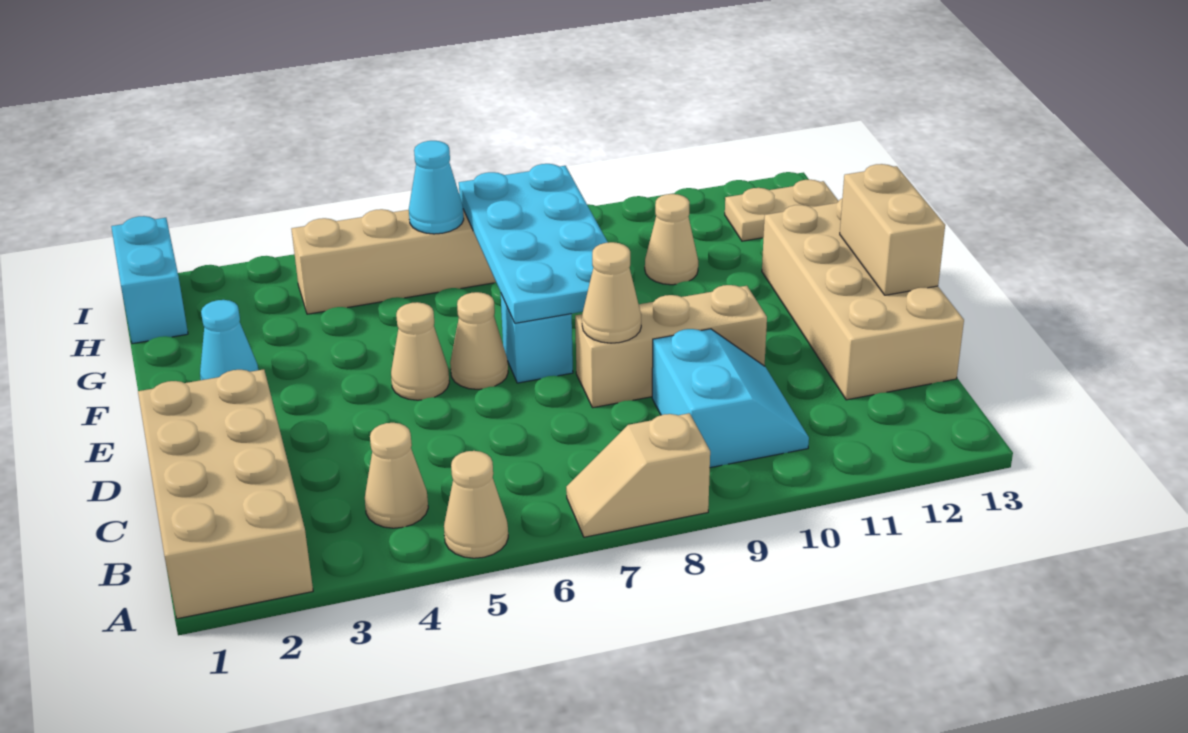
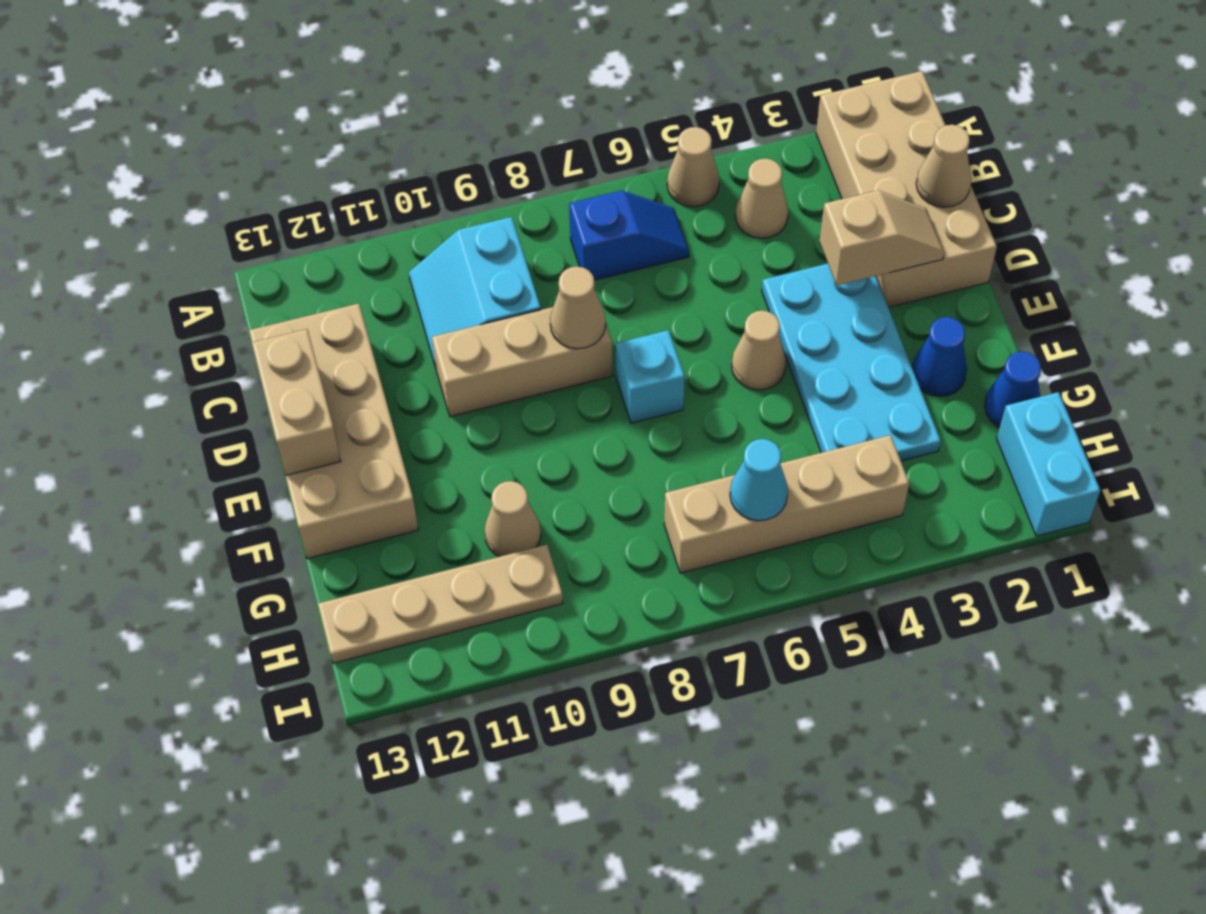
tan slope A7:A8 level 1 top 8 -> tan slope D2:D3 level 2 top 3
none -> blue slope B6:B7 level 1 top 7
tan cone E6 level 1 -> tan cone C1 level 2
cyan plate E7:H8 level 2 -> cyan plate D3:G4 level 1
cyan cone F2 level 1 -> blue cone F2 level 1
none -> blue cone G1 level 1
tan plate H12:H13 level 1 -> tan plate H10:H13 level 1

